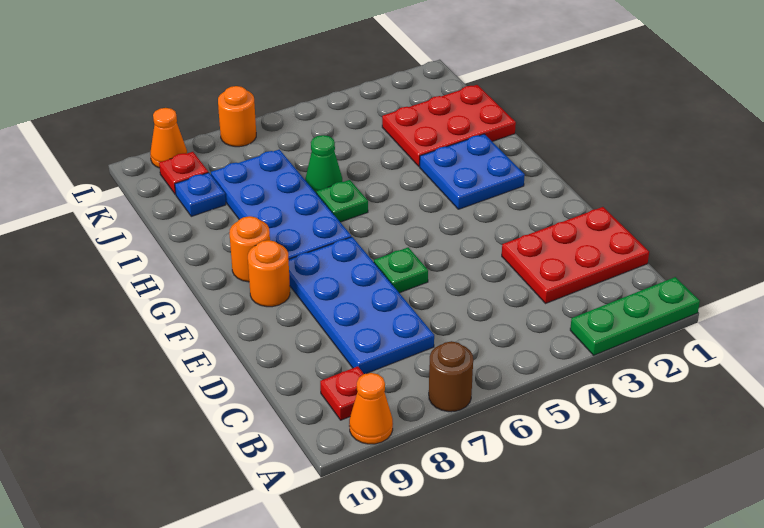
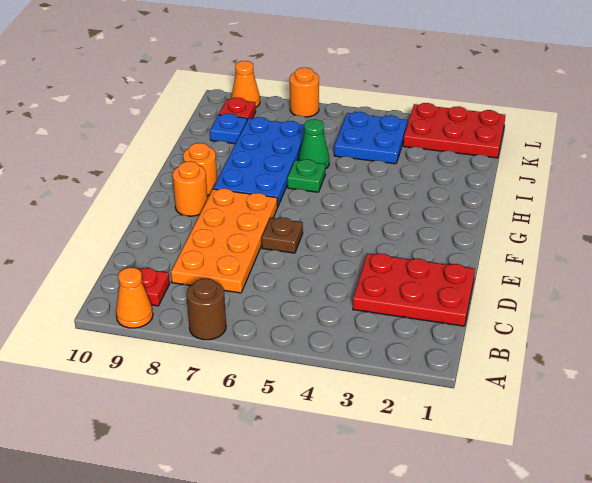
green plate A1:A3 level 1 -> none
blue plate C7:F8 level 1 -> orange plate C7:F8 level 1
green plate E6 level 1 -> brown plate E6 level 1
blue plate G2:H3 level 1 -> blue plate J4:K5 level 1
red plate I1:J3 level 1 -> red plate K1:L3 level 1

